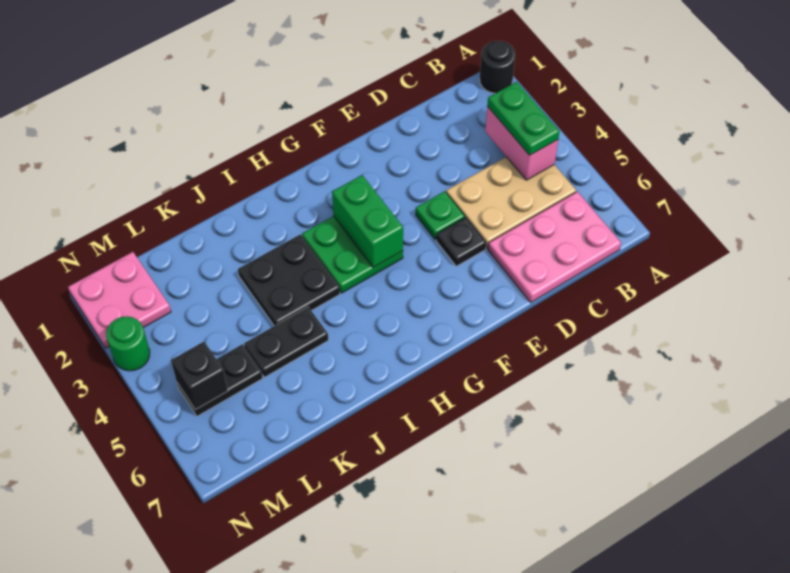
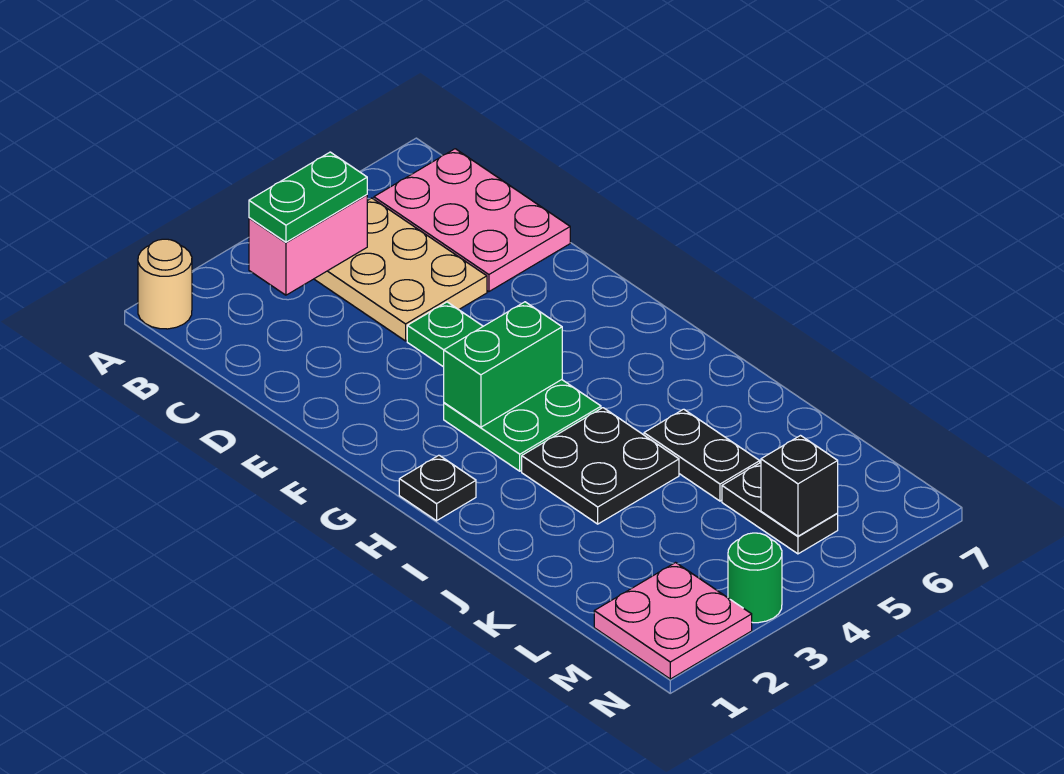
black round brick A1 level 1 -> tan round brick A1 level 1
black plate E5 level 1 -> black plate H1 level 1

